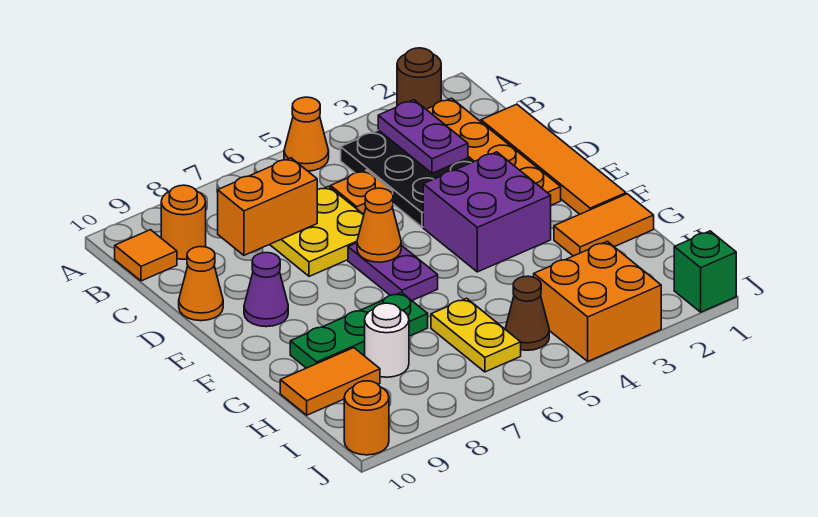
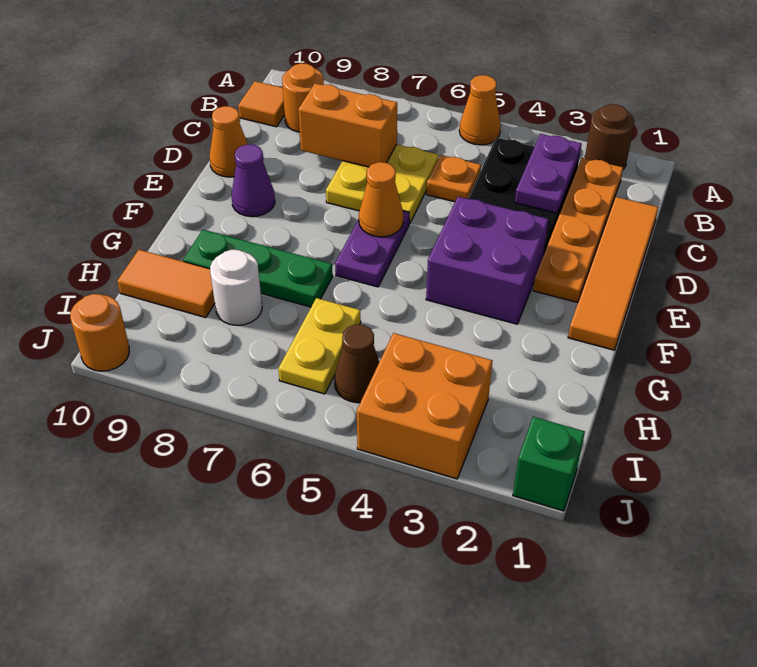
orange tile G1:G2 level 1 -> none

